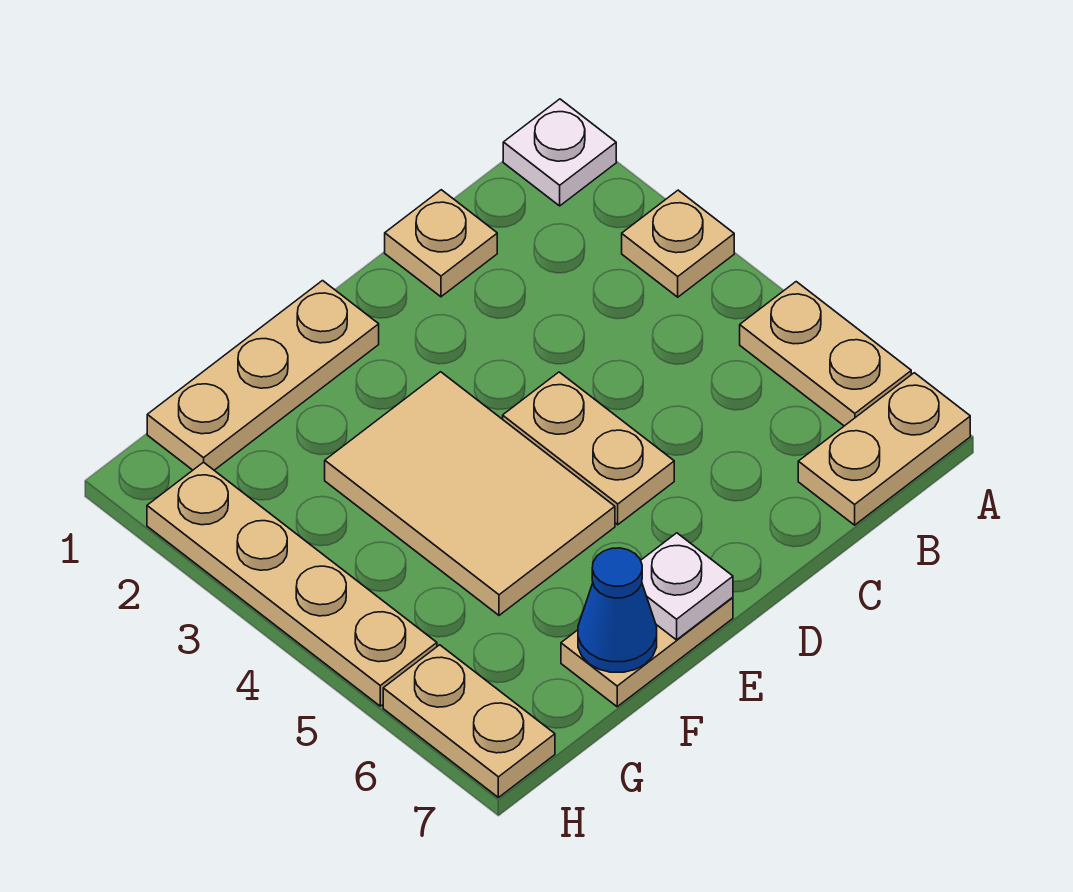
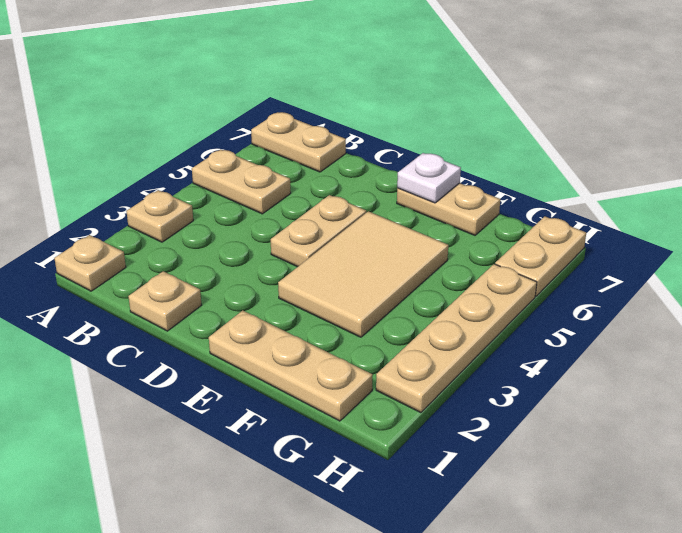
white plate A1 level 1 -> tan plate A1 level 1
tan plate A5:A6 level 1 -> tan plate A5:B5 level 1
blue cone F7 level 2 -> none

